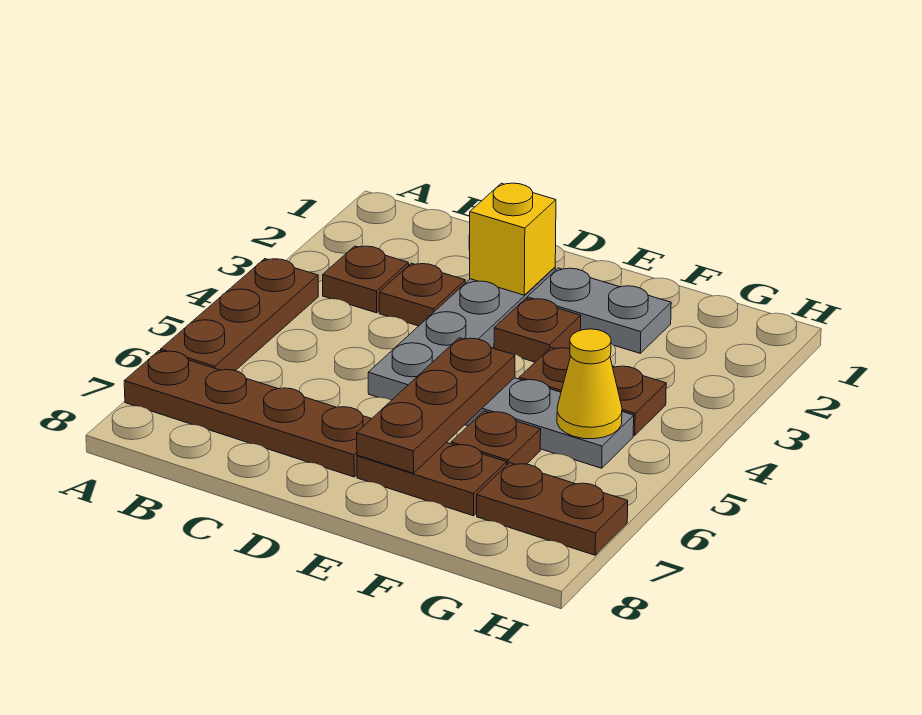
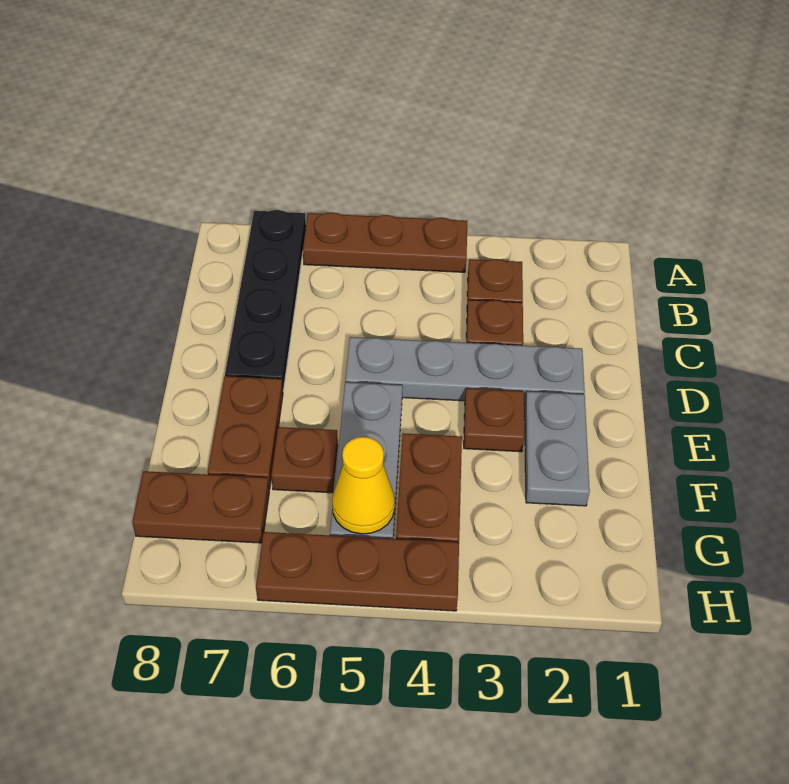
brown plate A7:D7 level 1 -> black plate A7:D7 level 1
yellow brick D2 level 2 -> none
brown plate E5:E7 level 2 -> brown plate H4:H6 level 1
brown plate G7:H7 level 1 -> brown plate G7:G8 level 1

